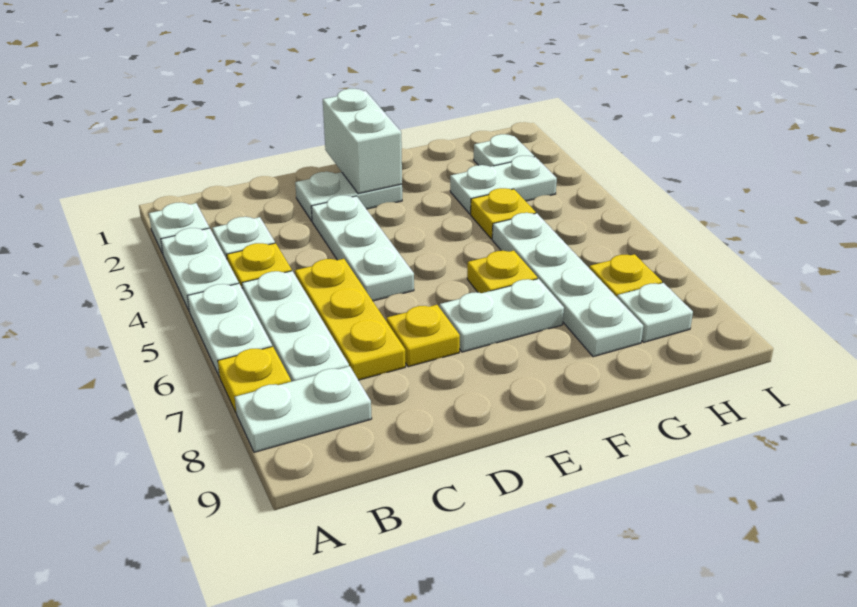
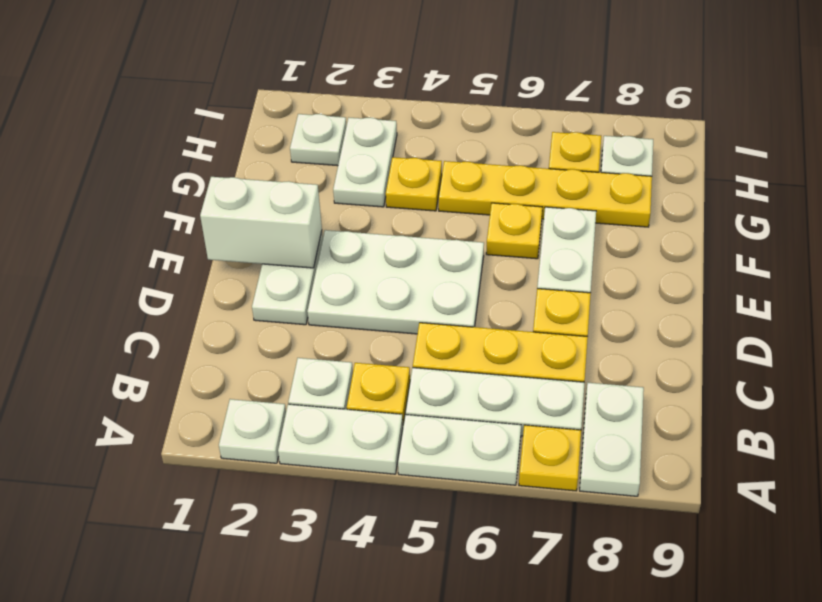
white plate D3:D5 level 1 -> white plate D3:E5 level 1
white plate G5:G8 level 1 -> yellow plate G5:G8 level 1

